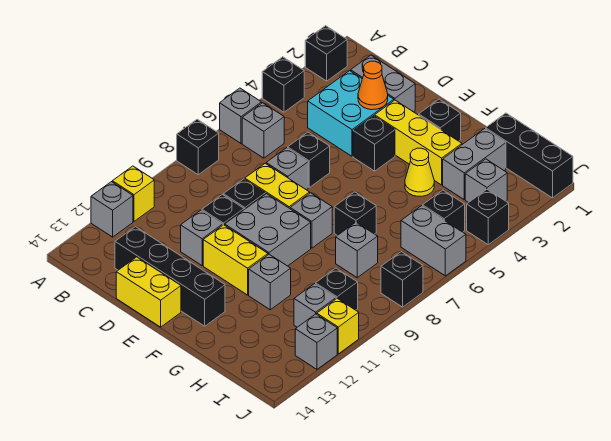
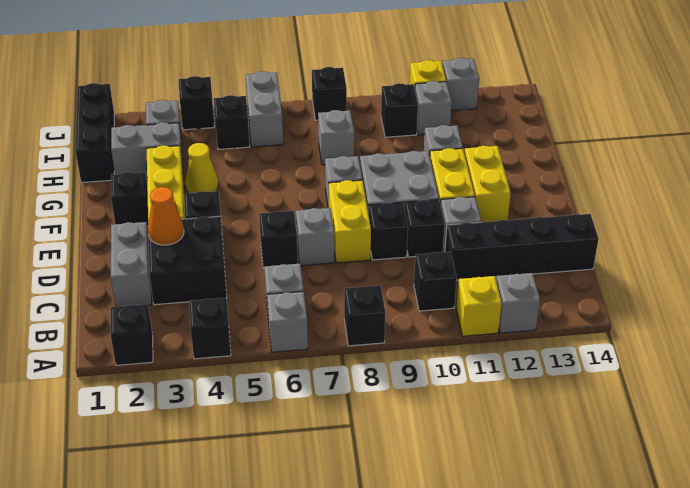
cyan brick C3:D4 level 1 -> black brick C3:D4 level 1
black brick C13:F13 level 1 -> black brick C11:C14 level 1
yellow brick D14:E14 level 1 -> yellow brick E12:F12 level 1
black brick G7 level 1 -> black brick B10 level 1

